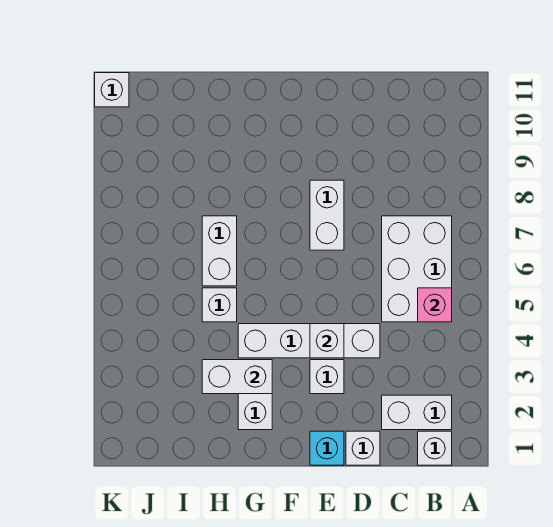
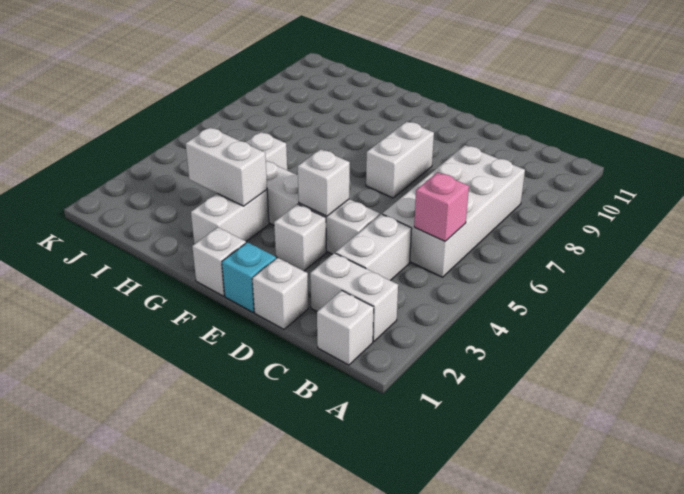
white brick B5:C7 level 1 -> white brick B5:C8 level 1
white brick H6:H7 level 1 -> white brick C3:C4 level 1
white brick K11 level 1 -> white brick F1 level 1

